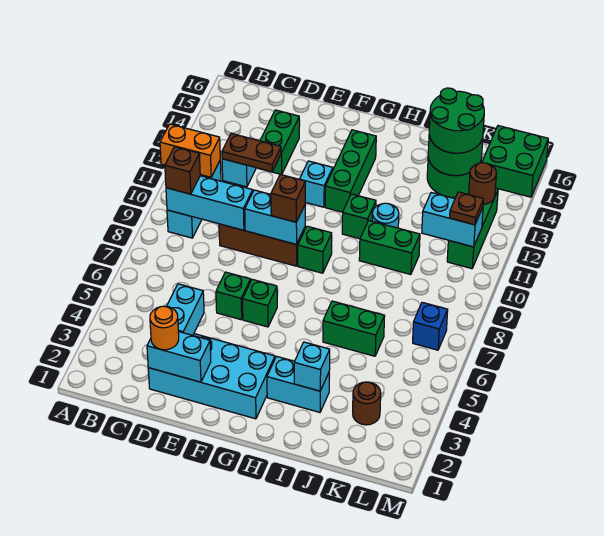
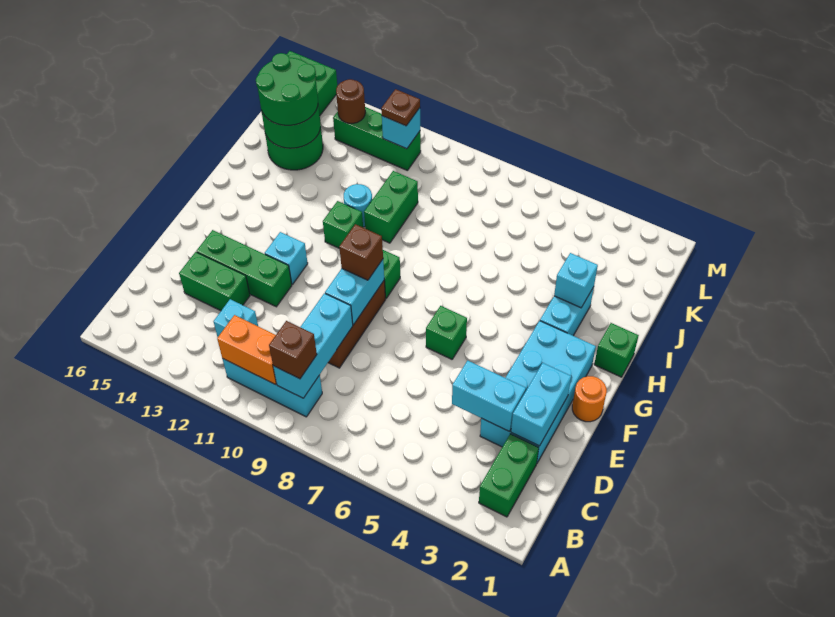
orange brick A11:B11 level 2 -> orange brick B10:B11 level 2
brown plate C12:D12 level 2 -> none
orange round brick D2 level 3 -> orange round brick F1 level 1
green brick E6 level 1 -> green brick H1 level 1
green brick G12:G14 level 1 -> green brick E12:E14 level 1
green brick I6:J6 level 1 -> green brick B2:C2 level 1
brown round brick K3 level 1 -> none
cyan brick K11:L11 level 2 -> cyan brick L11 level 2
blue brick L7 level 1 -> none

